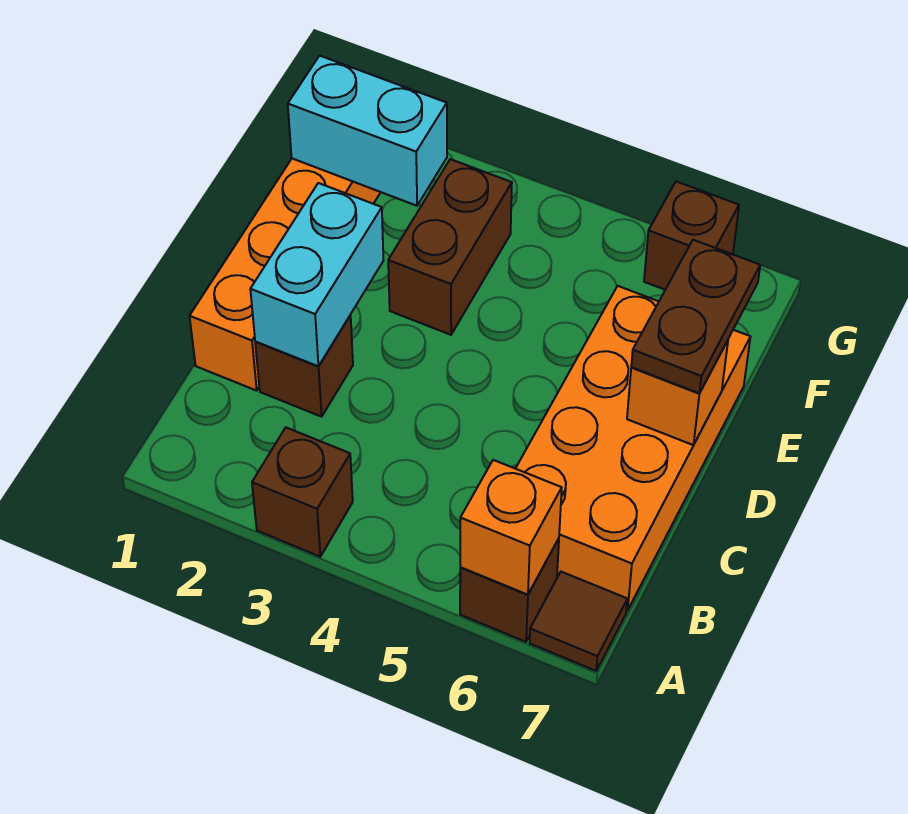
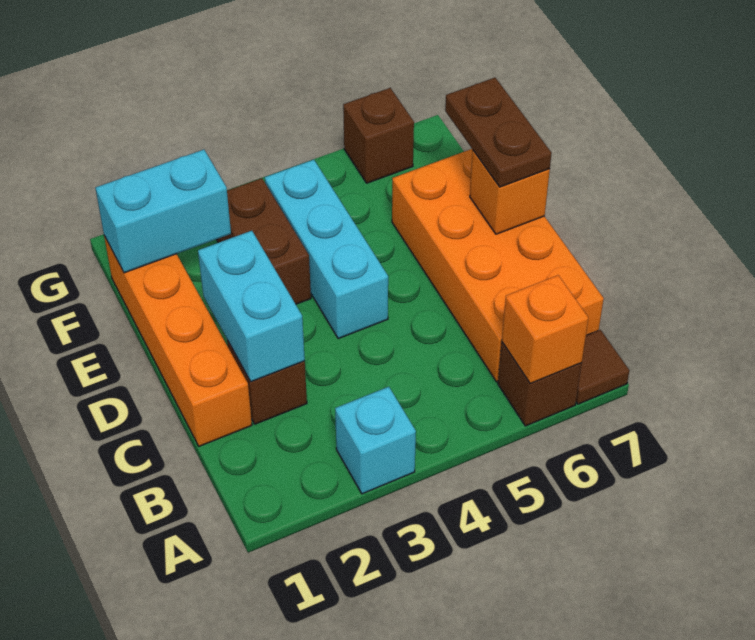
brown brick A3 level 1 -> cyan brick A3 level 1
none -> cyan brick D4:F4 level 1

